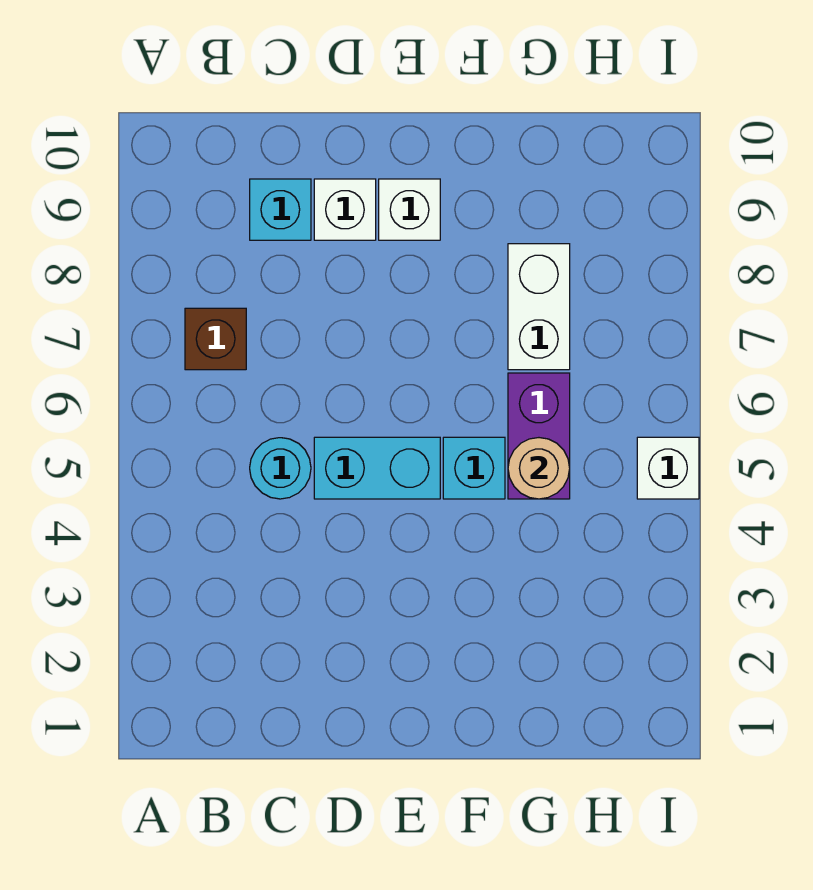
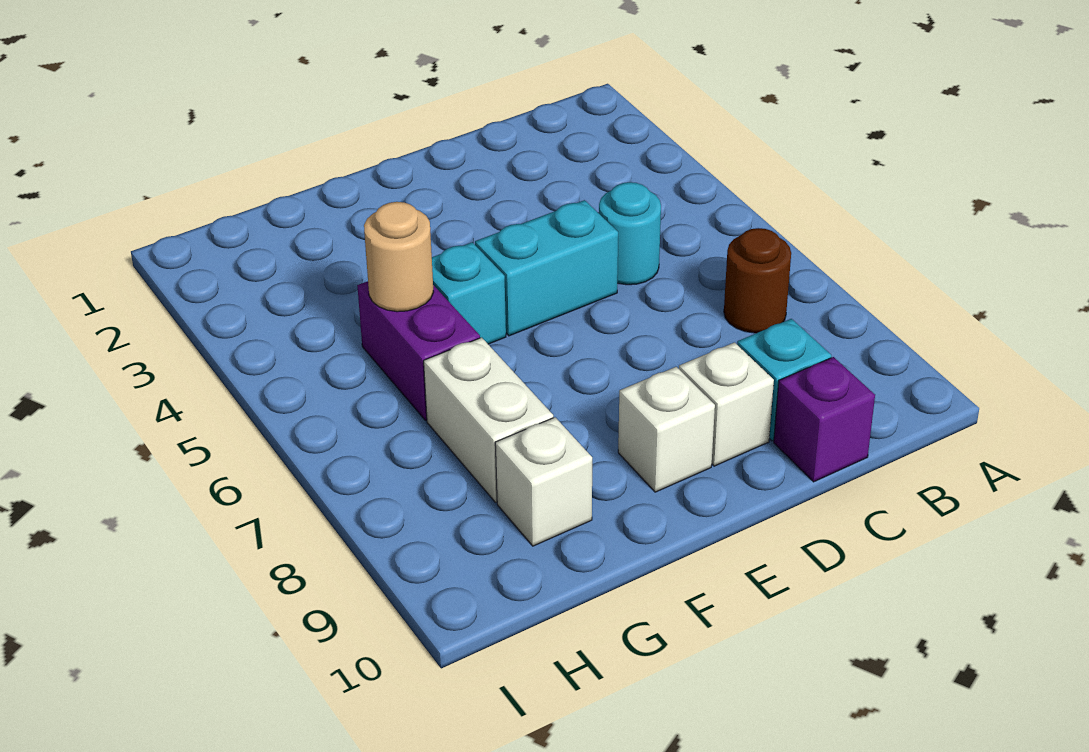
brown brick B7 level 1 -> brown round brick B7 level 1
none -> purple brick C10 level 1
white brick I5 level 1 -> white brick G9 level 1

